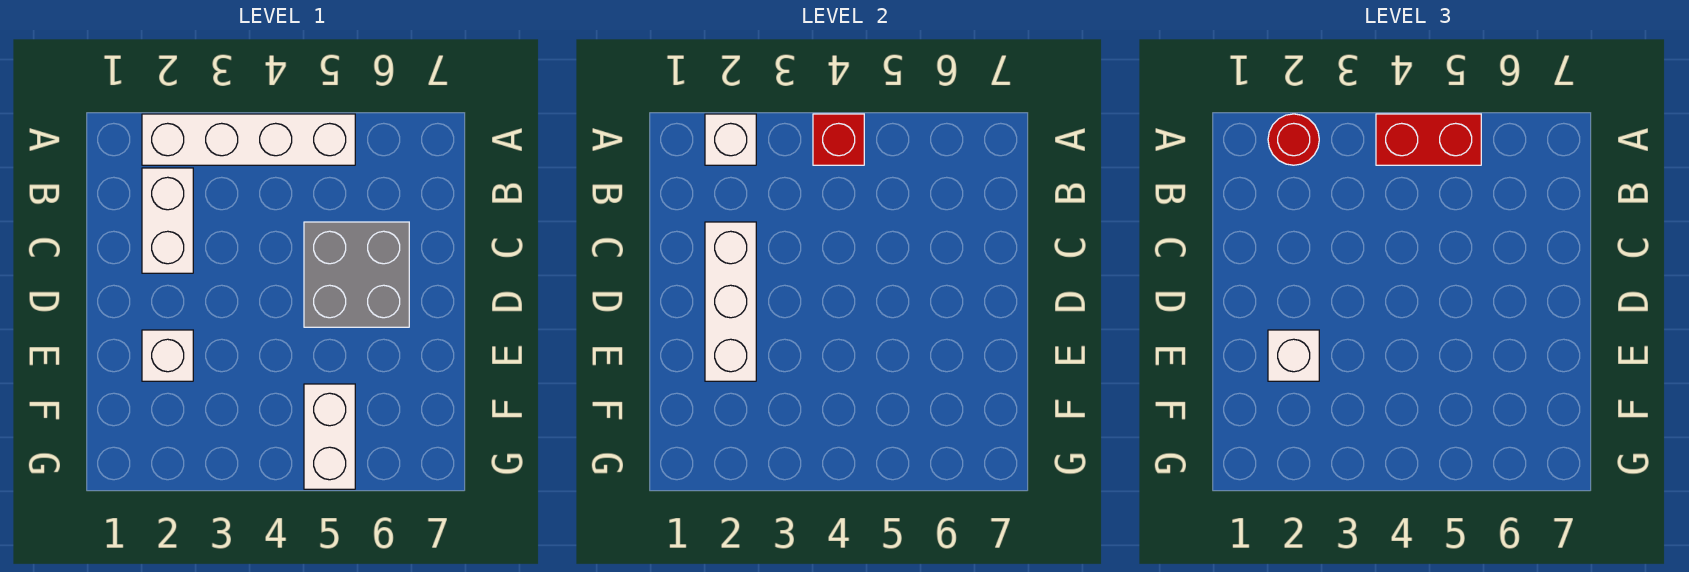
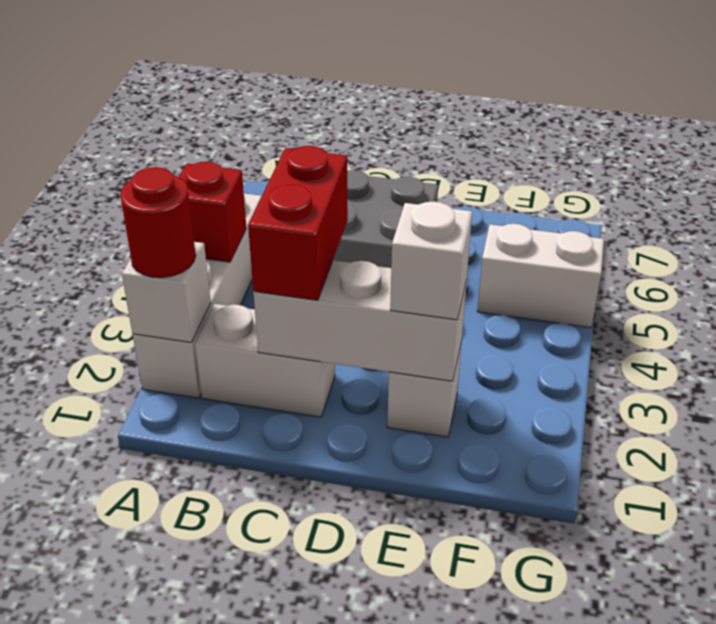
red brick A4:A5 level 3 -> red brick C2:C3 level 3

